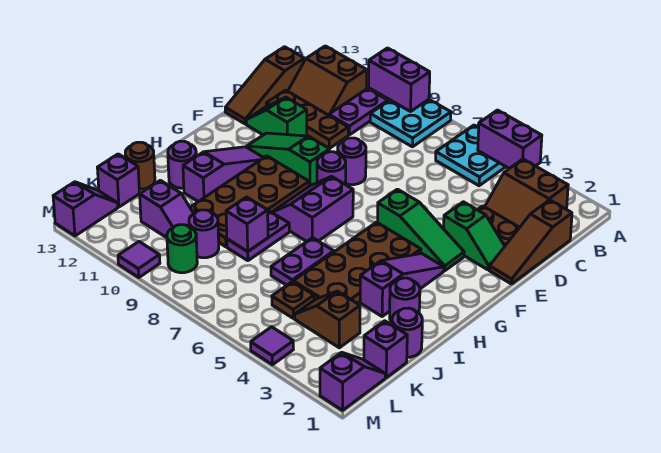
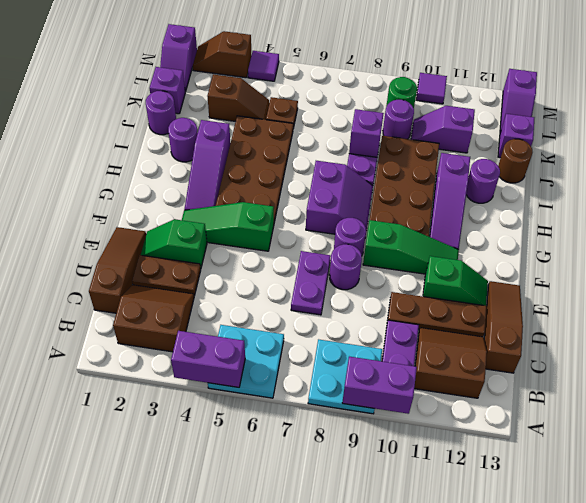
purple plate I6:J6 level 1 -> purple plate D7:E7 level 1
none -> brown slope M2:M3 level 1 top 3

